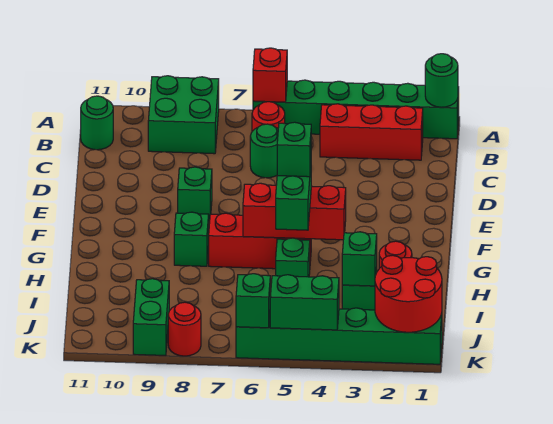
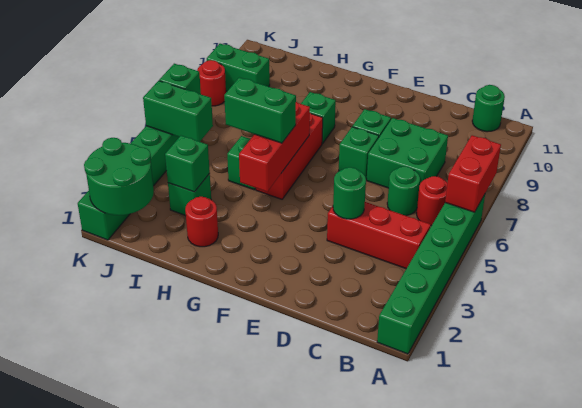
green round brick A1 level 2 -> green round brick D4 level 2
red brick A6 level 2 -> red brick A6:A7 level 2
green brick A8:B9 level 1 -> green brick C7:D8 level 1
red brick B2:B4 level 1 -> red brick B4:D4 level 1
green brick G5 level 4 -> green brick E7 level 1
red round brick J1:K2 level 2 -> green round brick J1:K2 level 2
green brick K4:K5 level 2 -> green brick J5:K5 level 2

